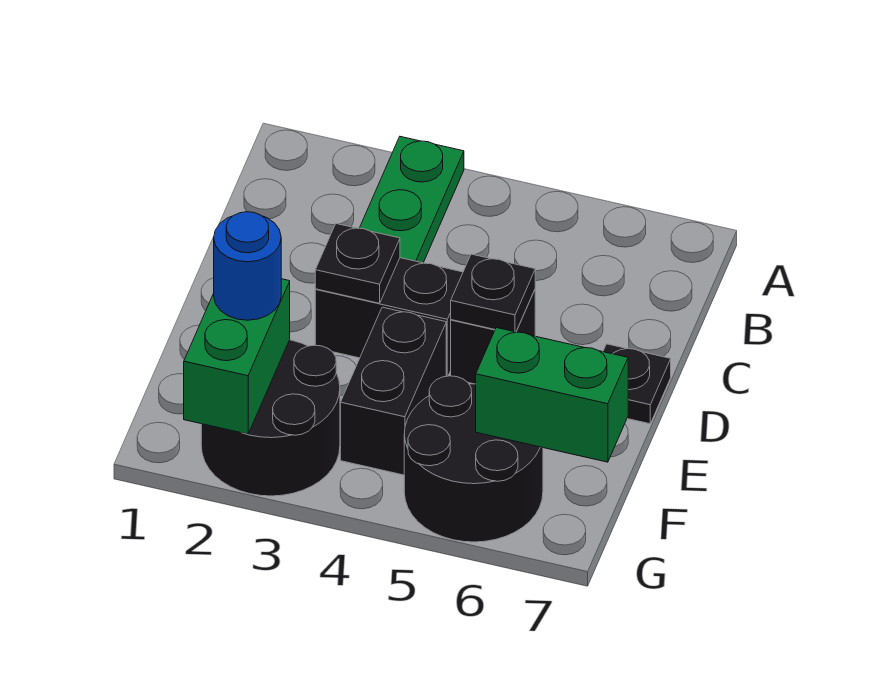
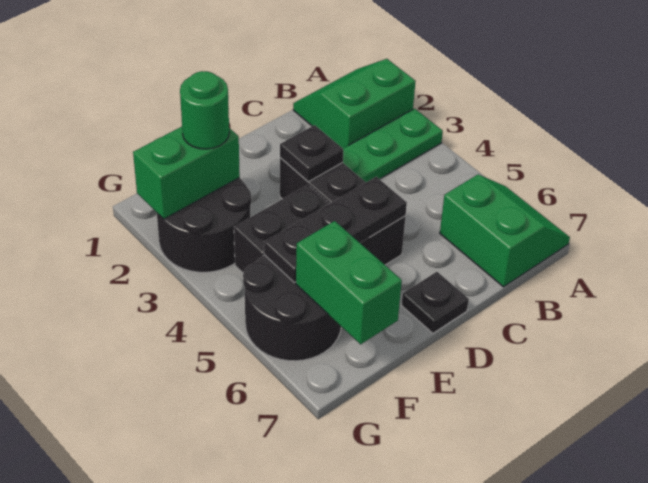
none -> green slope A1:B2 level 1 top 2
none -> green slope A6:B7 level 1 top B
black plate D5 level 2 -> black plate D5:F5 level 2
blue round brick F2 level 3 -> green round brick F2 level 3

